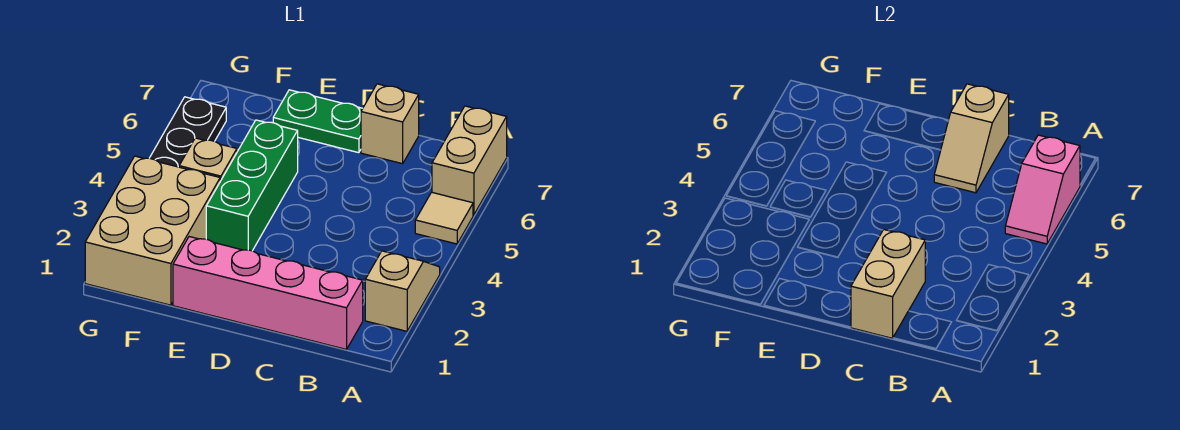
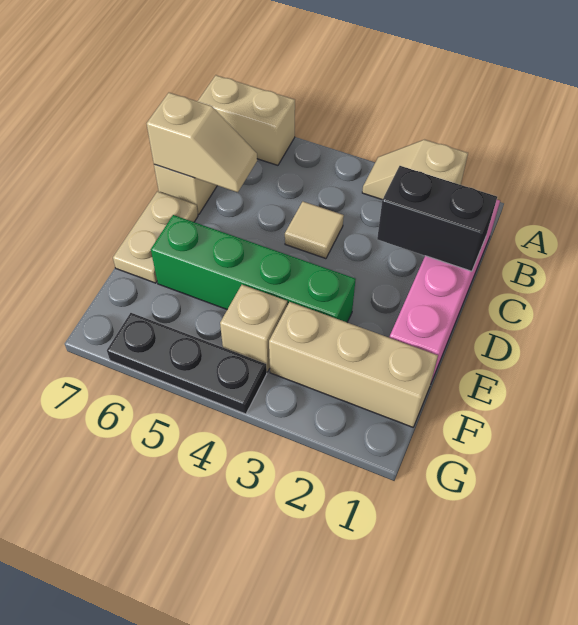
tan tile A5 level 1 -> tan tile C4 level 1
pink slope A5:A6 level 2 top 6 -> none
tan brick C1:C2 level 2 -> black brick C1:C2 level 2
green plate D7:E7 level 1 -> tan plate D7:E7 level 1
green brick E3:E5 level 1 -> green brick E3:E6 level 1
tan brick F1:G3 level 1 -> tan brick F1:F3 level 1

